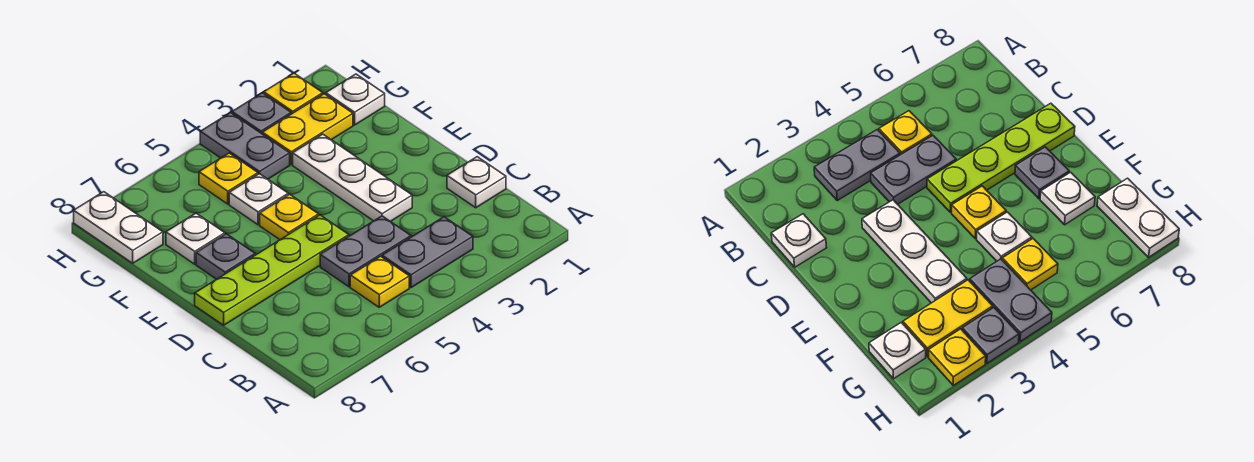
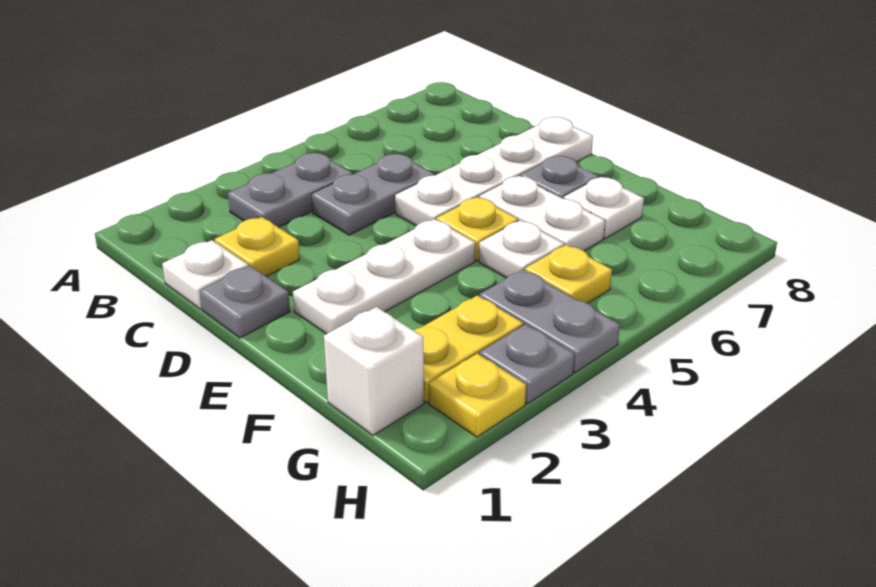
yellow plate B5 level 1 -> yellow plate C2 level 1
none -> grey plate D1 level 1
white plate D3:F3 level 1 -> white plate E2:E4 level 1
lime plate D5:D8 level 1 -> white plate D5:D8 level 1
white plate G1 level 1 -> white brick G1 level 1
white plate G8:H8 level 1 -> white plate E6:F6 level 1

